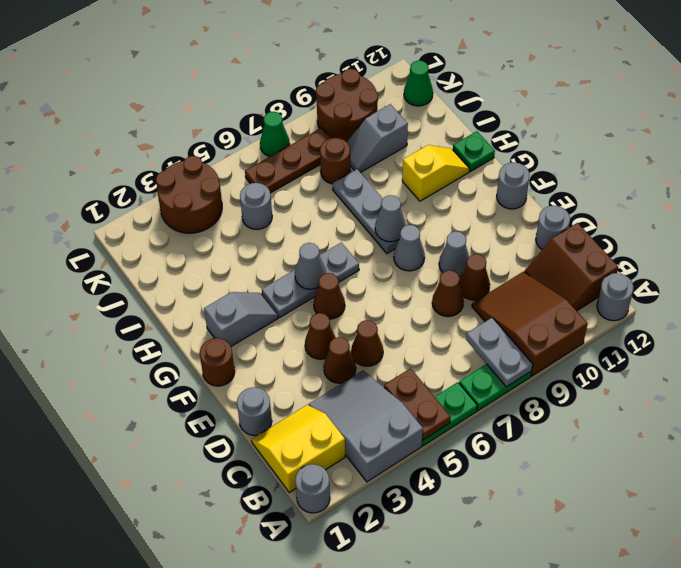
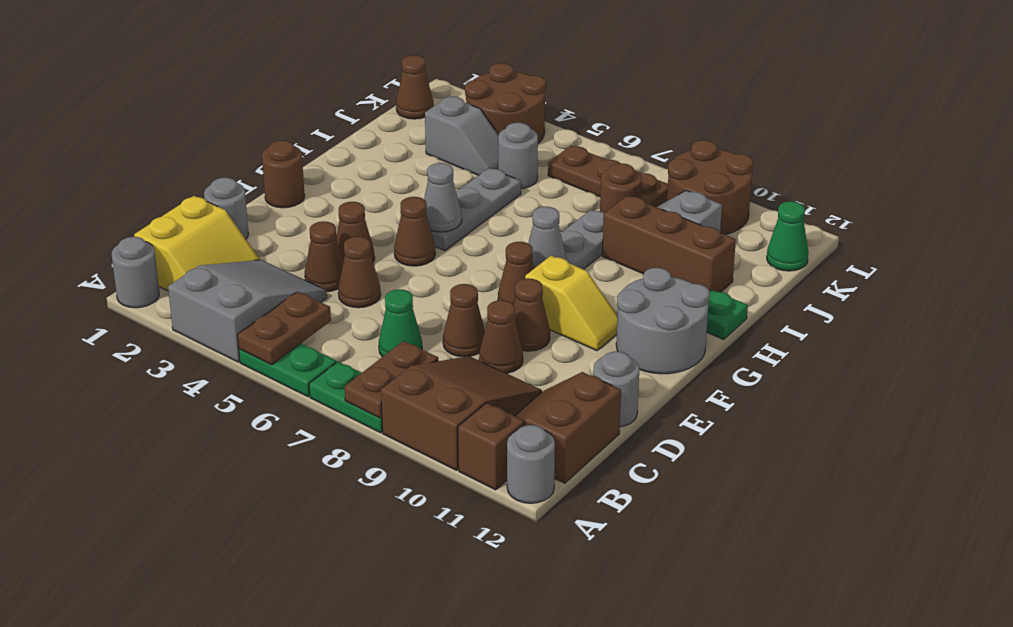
grey plate A8:B8 level 2 -> brown plate A8:B8 level 2
none -> brown brick A11 level 1
yellow slope B1:C2 level 1 top B -> yellow slope B1:C2 level 1 top 1
grey cone E9 level 1 -> brown cone E9 level 1
grey cone F8 level 1 -> brown cone F8 level 1
grey round brick F12 level 1 -> grey round brick F11:G12 level 1
grey slope G2:G3 level 1 top 2 -> grey slope J3:J4 level 1 top 3
grey plate G4:G6 level 1 -> grey plate G5:I5 level 1
yellow slope H10:H11 level 1 top 10 -> yellow slope F9:F10 level 1 top 9
none -> brown brick I9:I11 level 1
none -> brown cone K1 level 1
green cone L7 level 1 -> green cone C7 level 1

